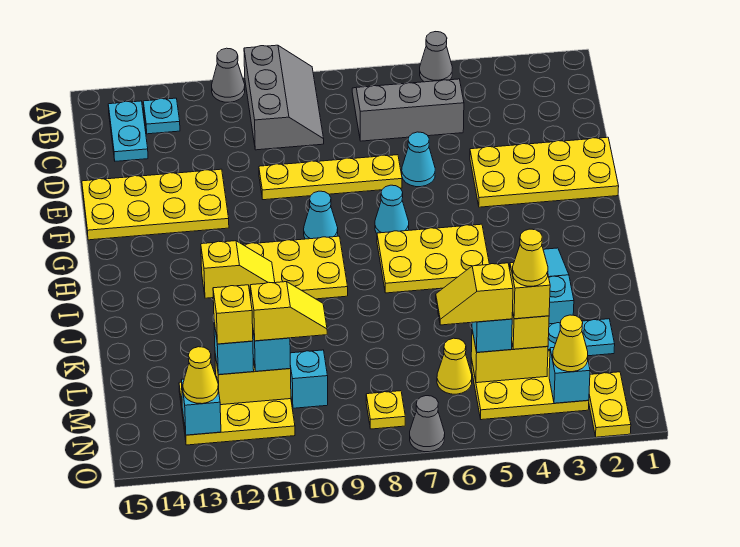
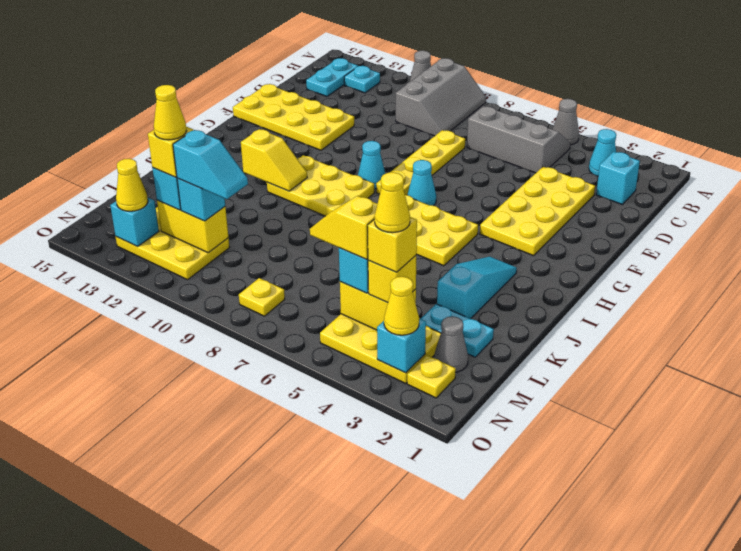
yellow plate E1:F4 level 1 -> yellow plate D3:G4 level 1
cyan cone E6 level 1 -> cyan cone B3 level 1
yellow plate E7:E10 level 1 -> yellow plate D8:G8 level 1
yellow cone M6 level 1 -> yellow cone M12 level 5
cyan brick M10 level 1 -> cyan brick C2 level 1
yellow slope M10:M11 level 4 top 11 -> cyan slope M10:M11 level 4 top 11
yellow plate N2:O2 level 1 -> yellow plate N2 level 1
grey cone O7 level 1 -> grey cone M2 level 1

